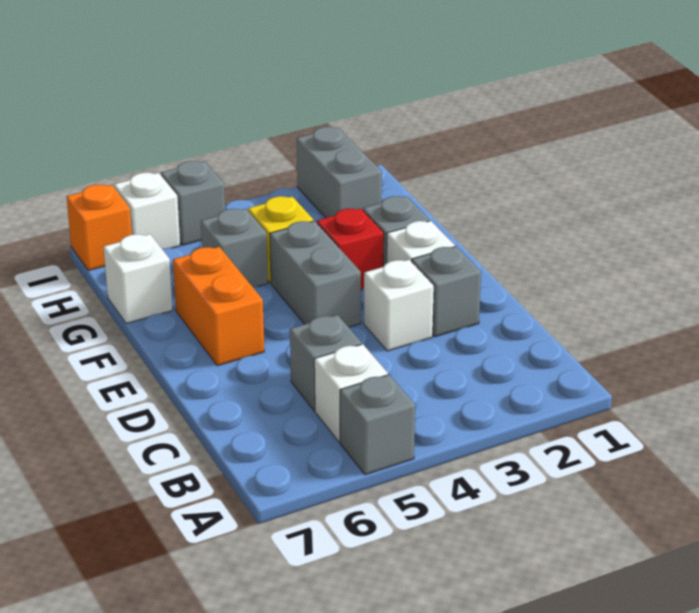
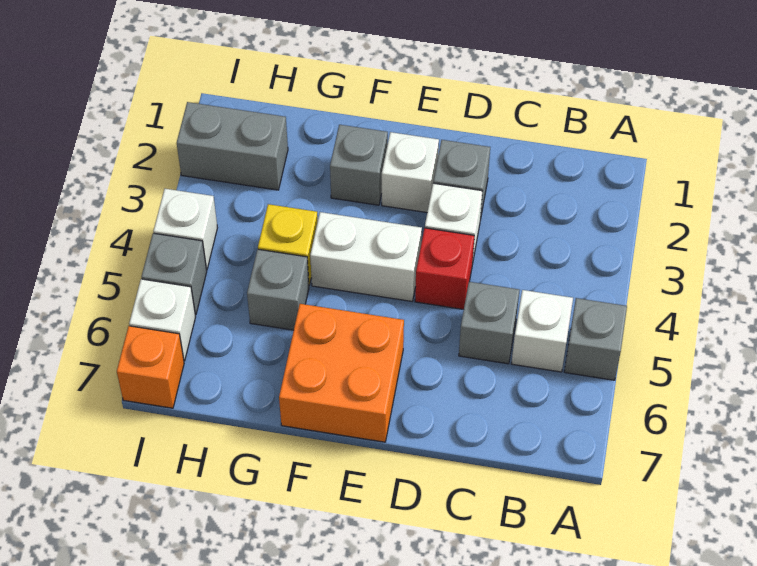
grey brick E4:F4 level 1 -> white brick E4:F4 level 1
orange brick E6:F6 level 1 -> orange brick E6:F7 level 1
red brick F3 level 1 -> red brick D4 level 1
white brick G7 level 1 -> white brick I4 level 1

